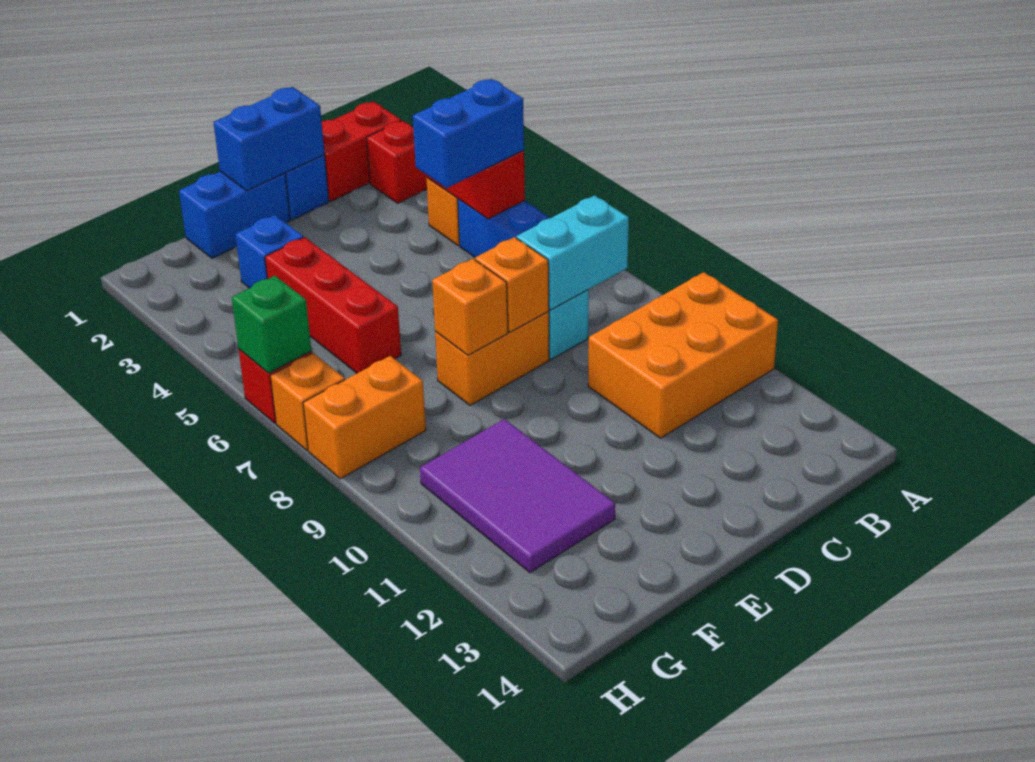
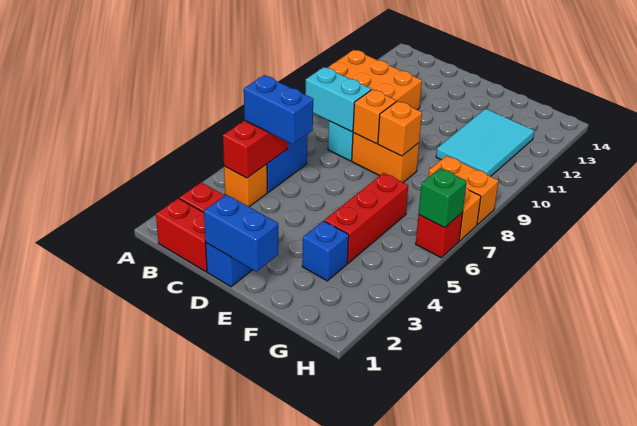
blue brick E1:F1 level 1 -> none
purple tile F10:G12 level 1 -> cyan tile F10:G12 level 1

